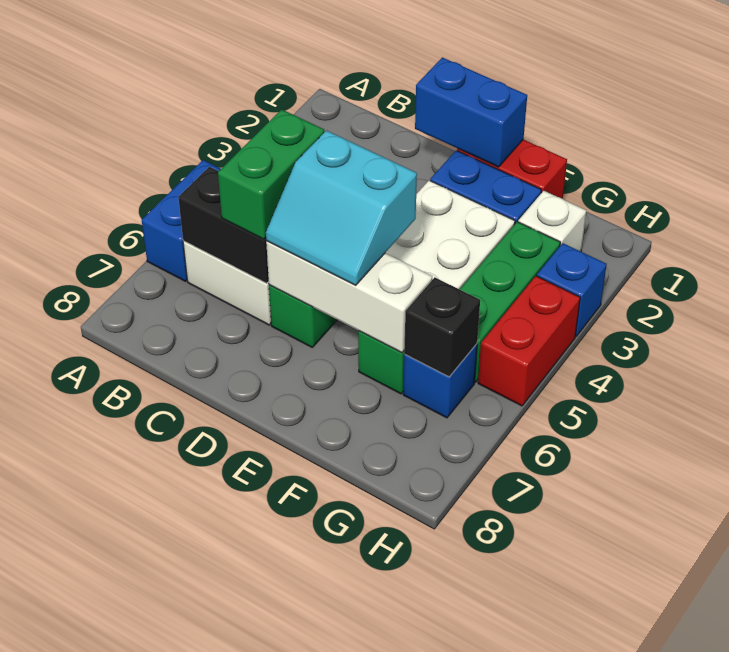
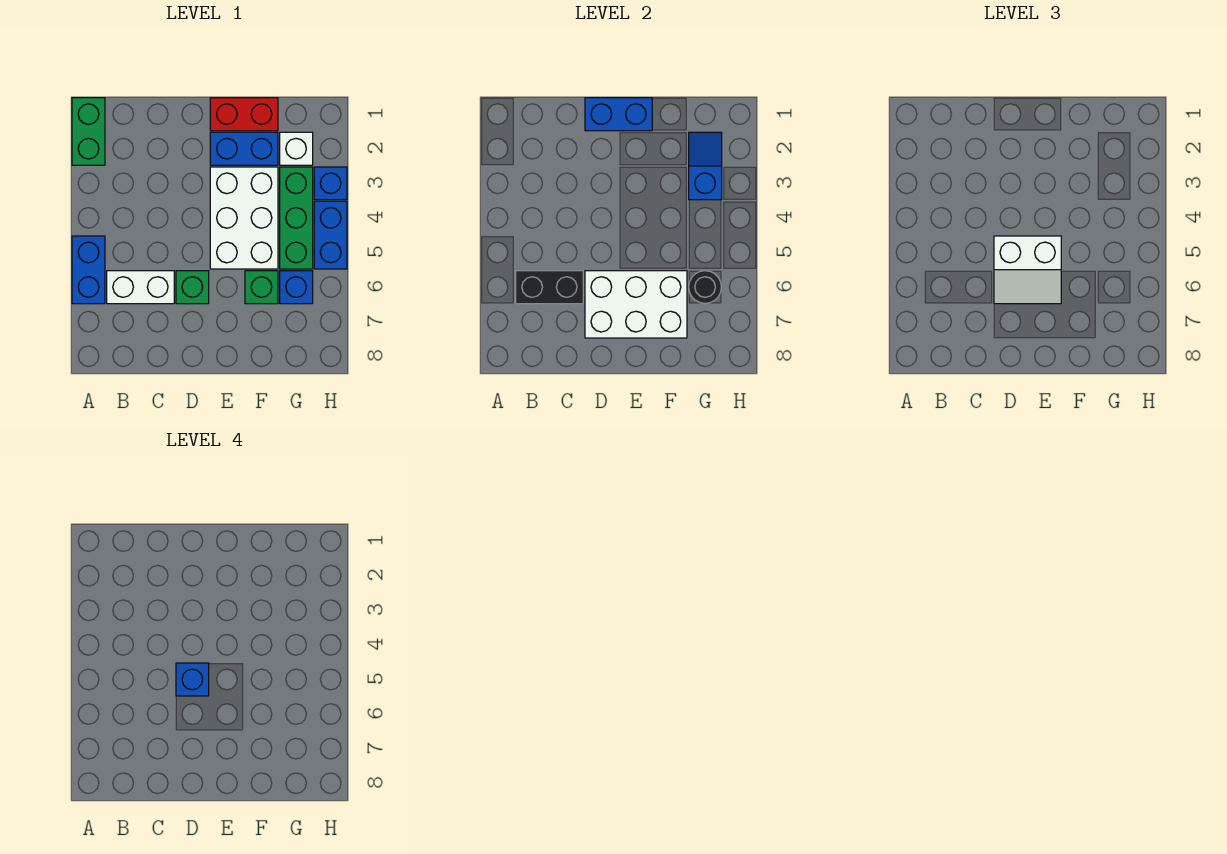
green brick C5:C6 level 3 -> green brick A1:A2 level 1
cyan slope D5:E6 level 3 top 5 -> white slope D5:E6 level 3 top 5
none -> blue brick D5 level 4
white brick D6:F6 level 2 -> white brick D6:F7 level 2
none -> blue slope G2:G3 level 2 top 3
black brick G6 level 2 -> black round brick G6 level 2
red brick H4:H5 level 1 -> blue brick H4:H5 level 1

